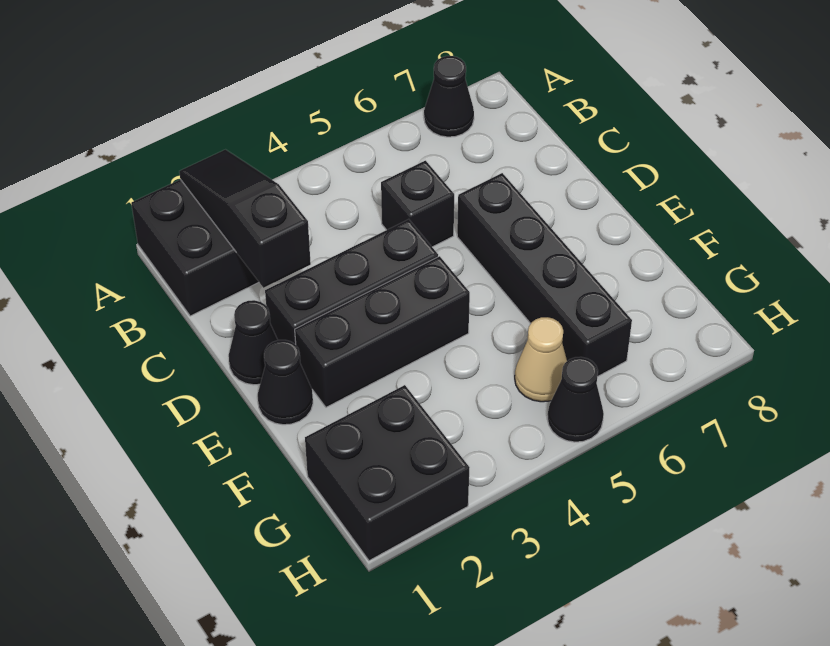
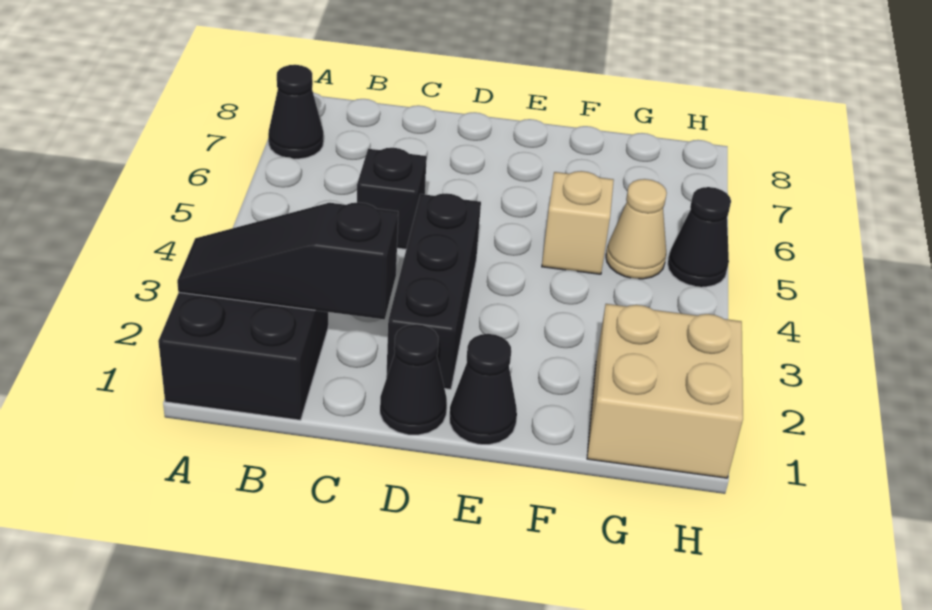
black brick D6:G6 level 1 -> none
black brick E2:E4 level 1 -> none
none -> tan brick F5 level 1
black brick G1:H2 level 1 -> tan brick G1:H2 level 1

